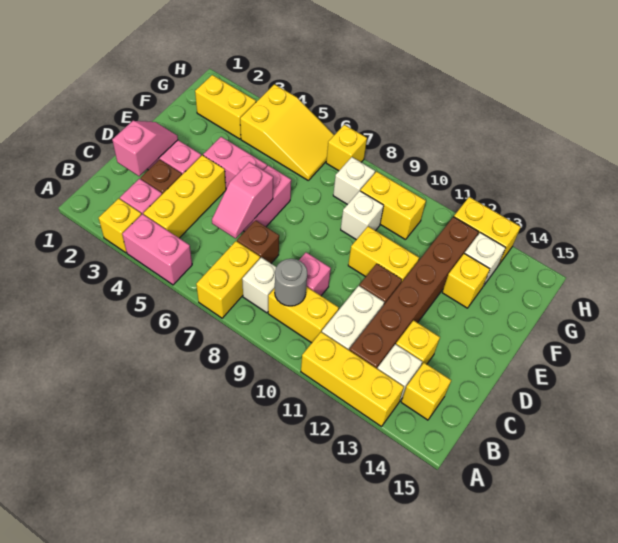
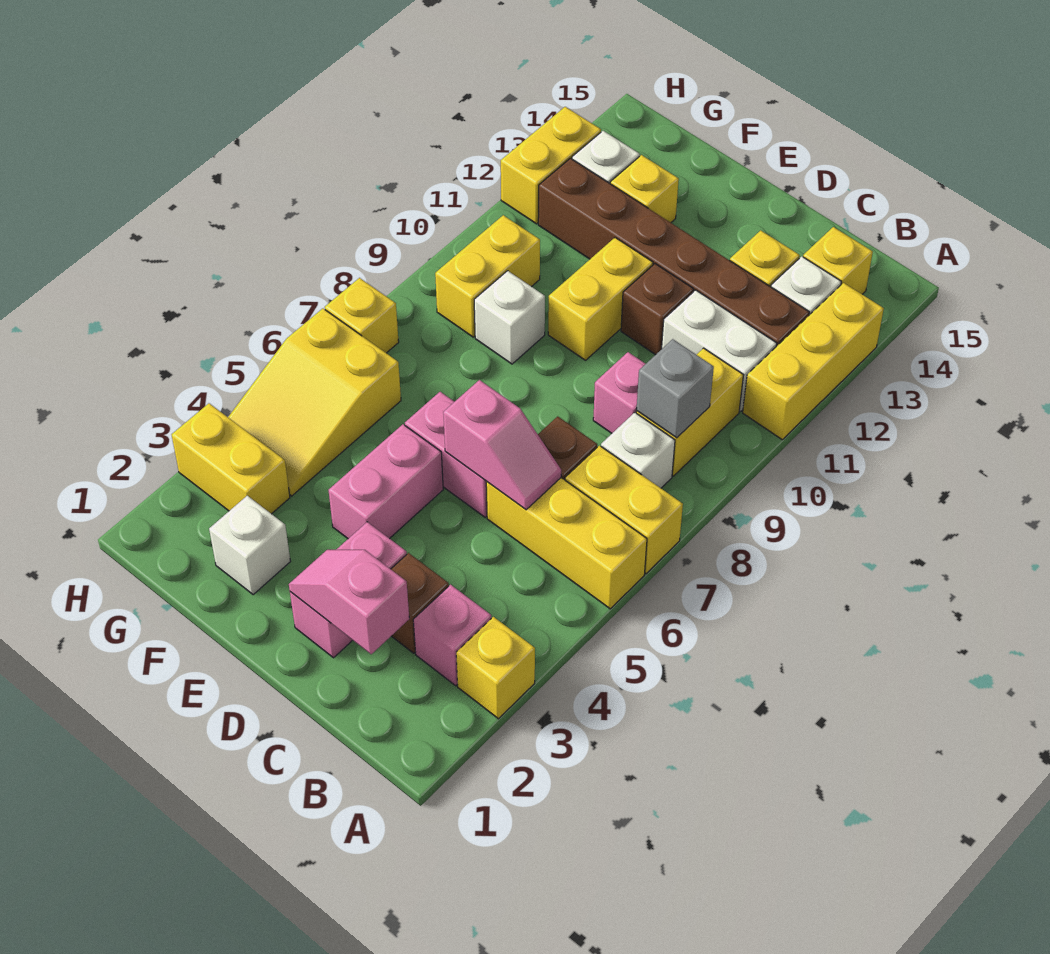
pink brick A4:A5 level 1 -> none
yellow brick B4:D4 level 1 -> yellow brick A6:C6 level 1
grey round brick B9 level 2 -> grey brick B9 level 2
yellow brick G2:G3 level 1 -> yellow brick G3:H3 level 1
yellow slope G4:H6 level 1 top 4 -> yellow slope G4:H6 level 1 top 6
white brick G8 level 1 -> white brick F2 level 1

